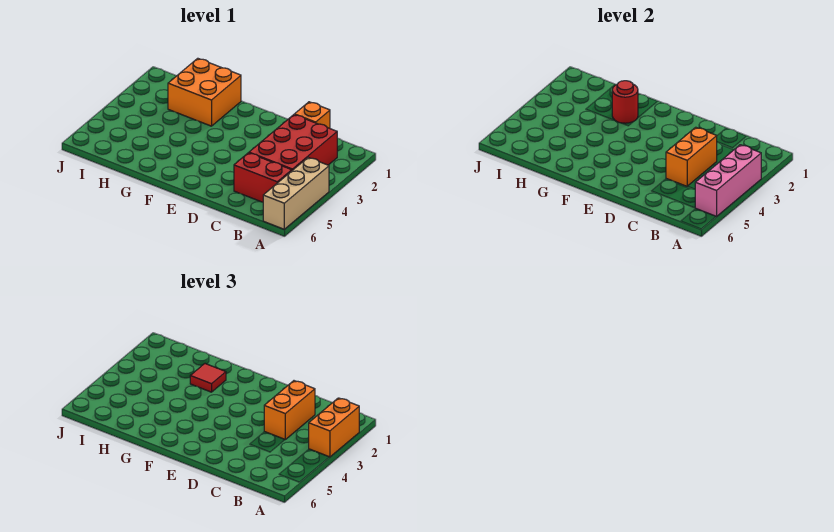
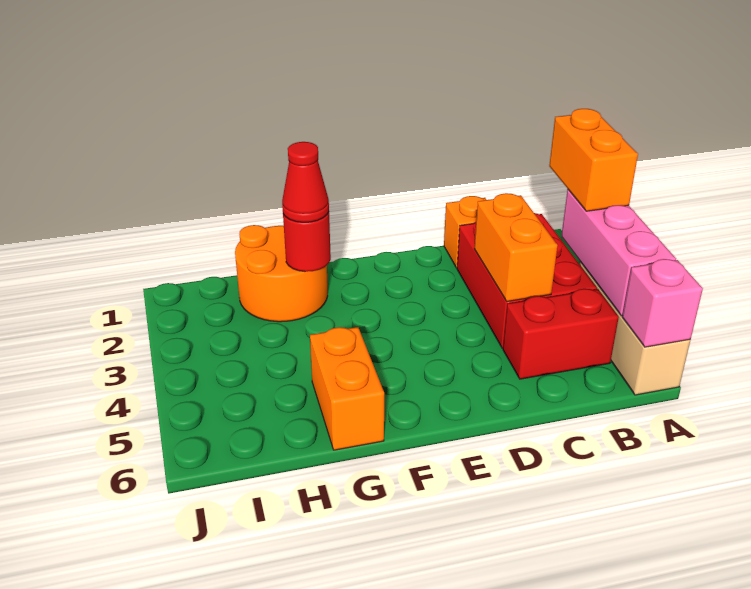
none -> pink brick A6 level 2
orange brick C2:C3 level 3 -> orange brick G5:G6 level 1
orange brick G1:H2 level 1 -> orange round brick G1:H2 level 1
red tile G2 level 3 -> red cone G2 level 3

